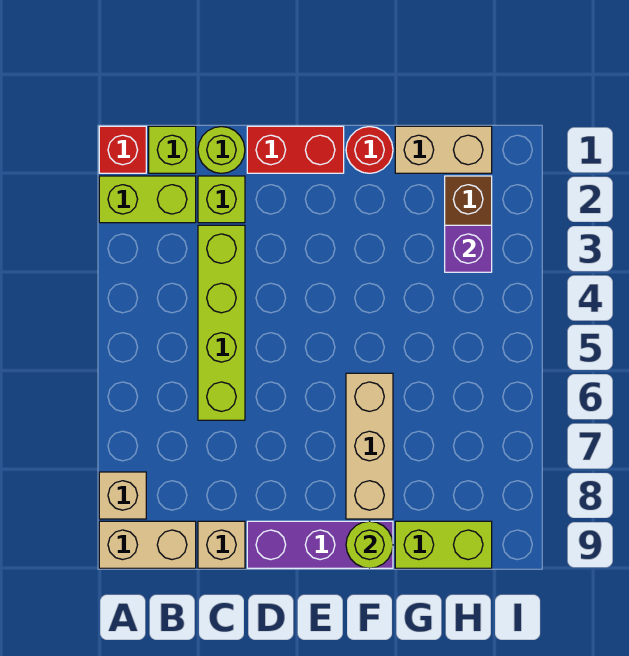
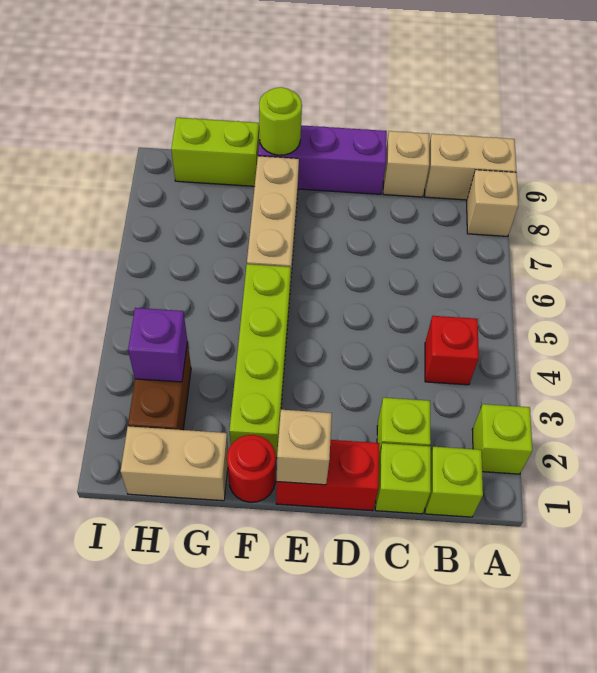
red brick A1 level 1 -> red brick B4 level 1
lime brick A2:B2 level 1 -> lime brick A2 level 1
lime round brick C1 level 1 -> lime brick C1 level 1
lime brick C3:C6 level 1 -> lime brick F2:F5 level 1
none -> tan brick E1 level 2

